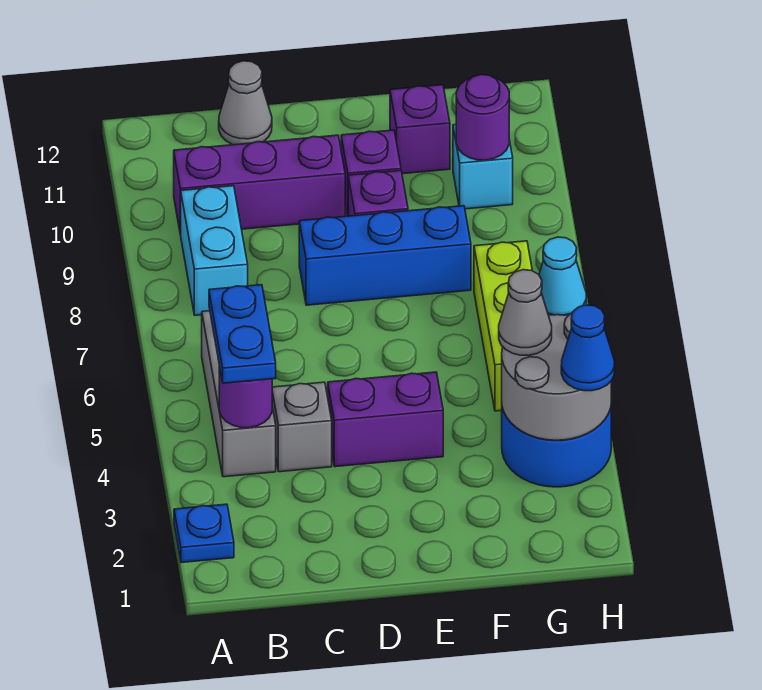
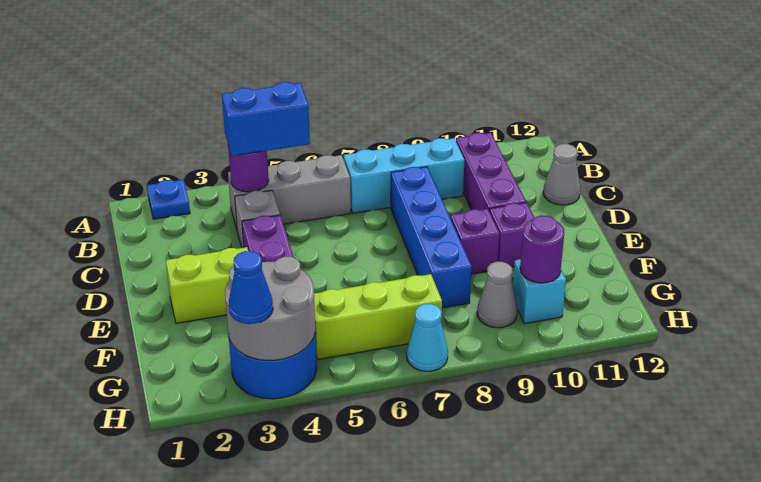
blue plate B4:B5 level 3 -> blue brick B4:B5 level 3
cyan brick B8:B9 level 1 -> cyan brick B7:B9 level 1
blue brick D8:F8 level 1 -> blue brick C8:F8 level 1
none -> lime brick E2:E3 level 1
purple brick F11 level 1 -> none
grey cone G4 level 3 -> grey cone G9 level 1

